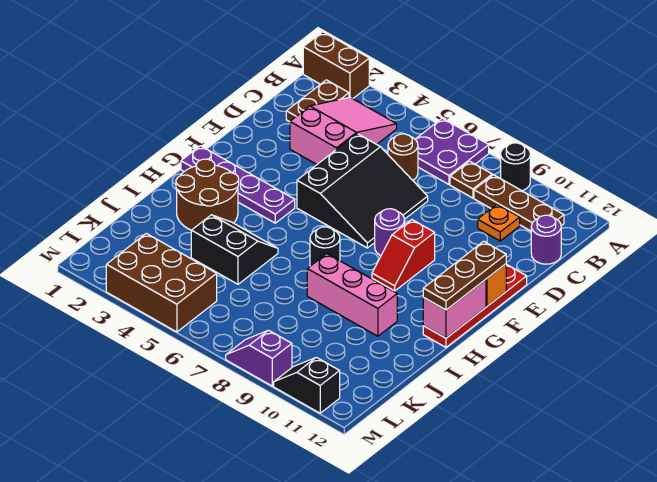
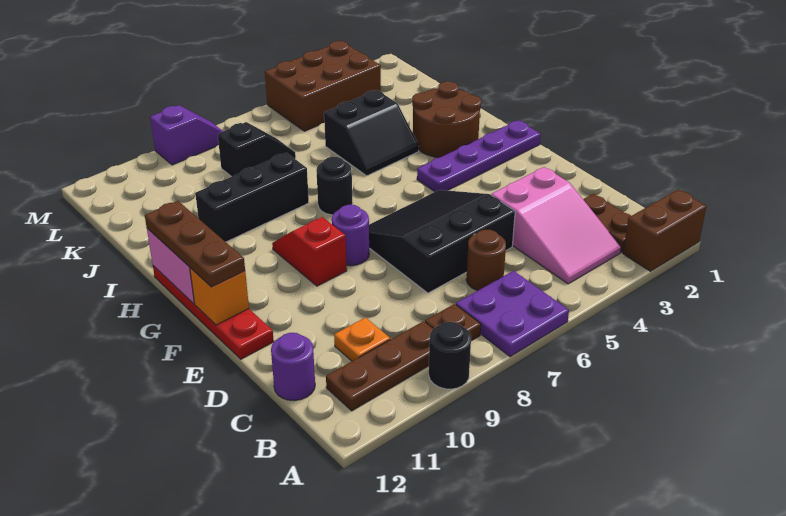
black slope D5:F7 level 1 top 5 -> black slope D5:F7 level 1 top D
pink brick I8:I10 level 1 -> black brick I8:I10 level 1
black slope M10:M11 level 1 top 11 -> black slope K7:K8 level 1 top 8

